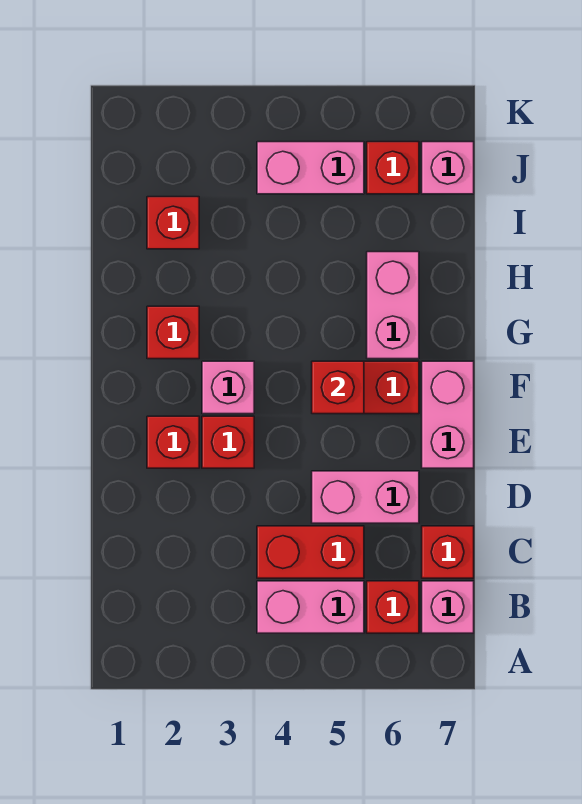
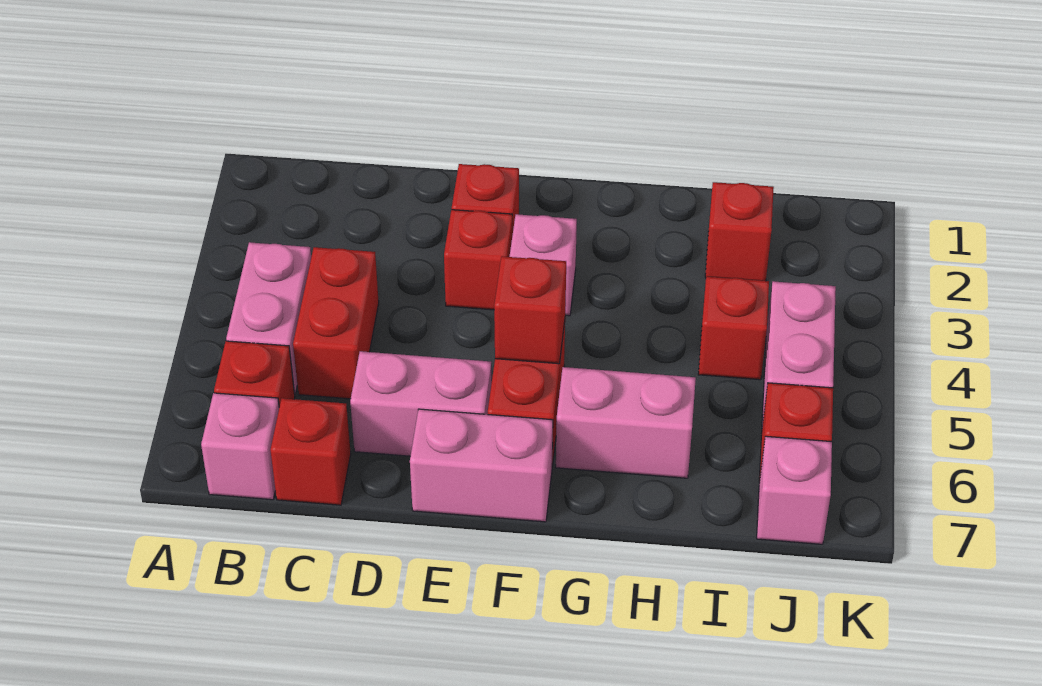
pink brick D5:D6 level 1 -> pink brick D6:E6 level 1
red brick G2 level 1 -> red brick I4 level 1

